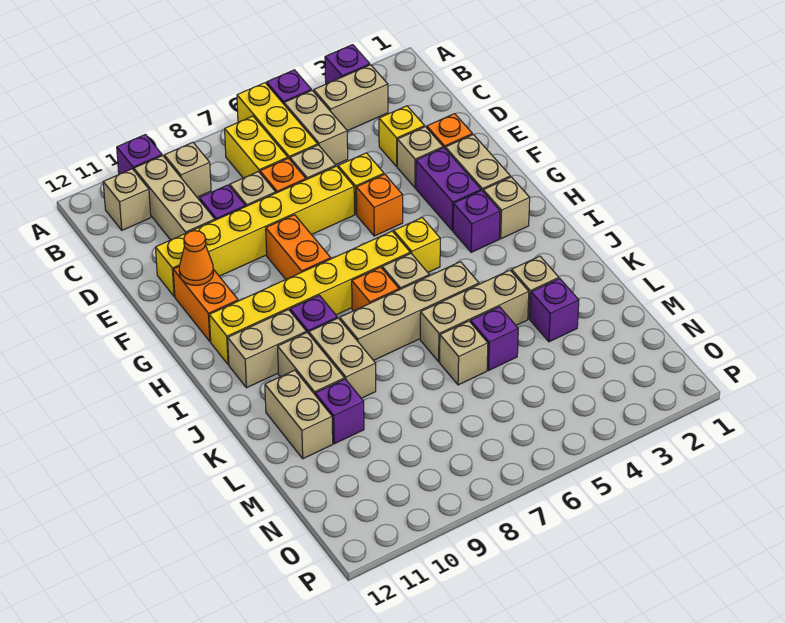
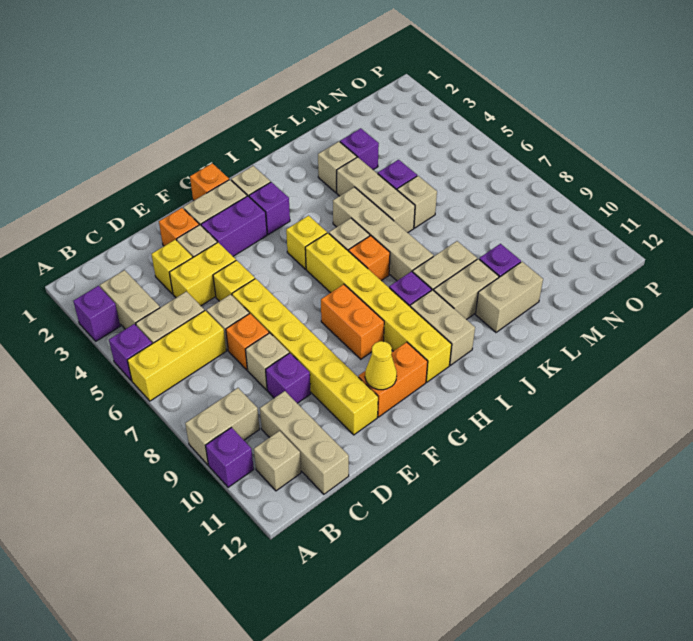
yellow brick B7:C7 level 1 -> yellow brick D4:E4 level 1
tan brick B9 level 1 -> tan brick A9:B9 level 1
tan brick B10:D10 level 1 -> tan brick C10:C12 level 1
orange brick F5 level 1 -> orange brick G1 level 1
orange brick F8:G8 level 1 -> orange brick G8:G9 level 1
orange cone F11 level 2 -> yellow cone F11 level 2

